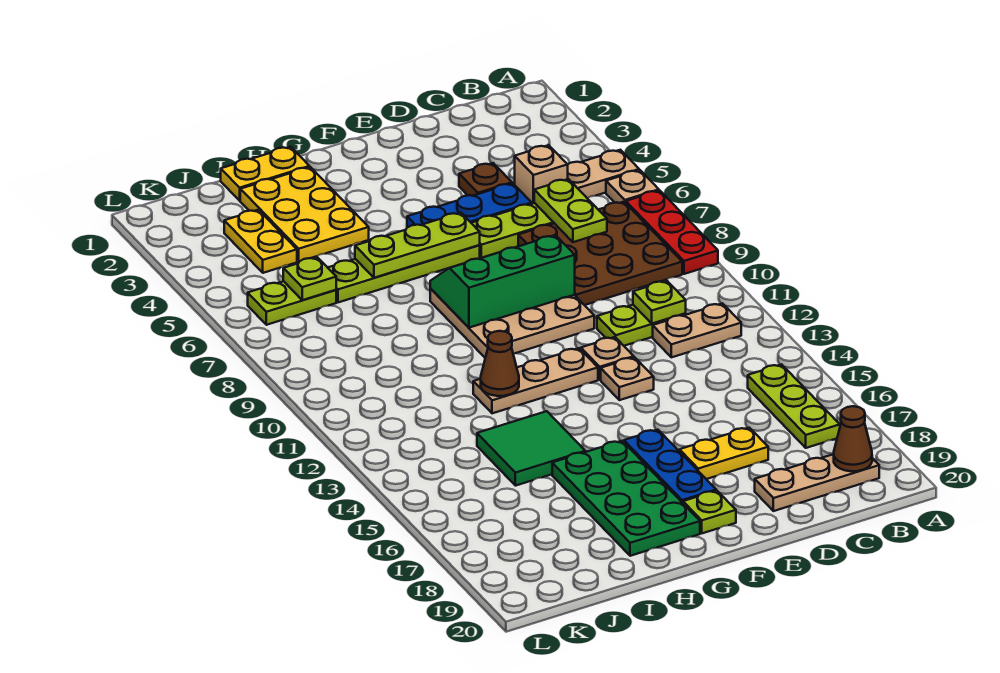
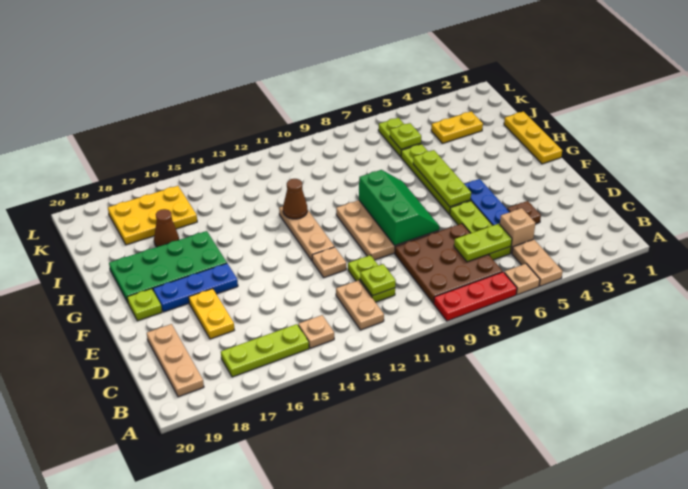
brown cone B19 level 2 -> brown cone I17 level 1
tan plate E13 level 1 -> tan plate B14 level 1
yellow plate H1:I1 level 1 -> yellow plate G1:I1 level 1
yellow plate H2:I4 level 1 -> yellow plate J16:K18 level 1
green tile H14:I15 level 1 -> none

